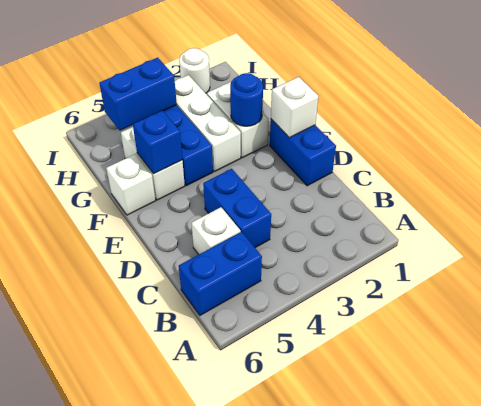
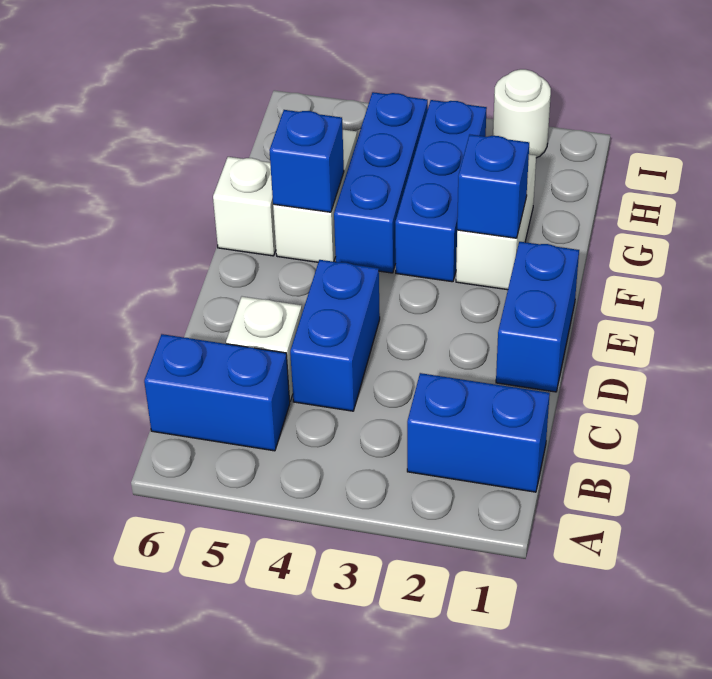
white brick E1 level 2 -> none
blue round brick F2 level 2 -> blue brick F2 level 2
white brick F3:H3 level 1 -> blue brick F3:H3 level 1
blue brick H4:H5 level 2 -> blue brick B1:B2 level 1

